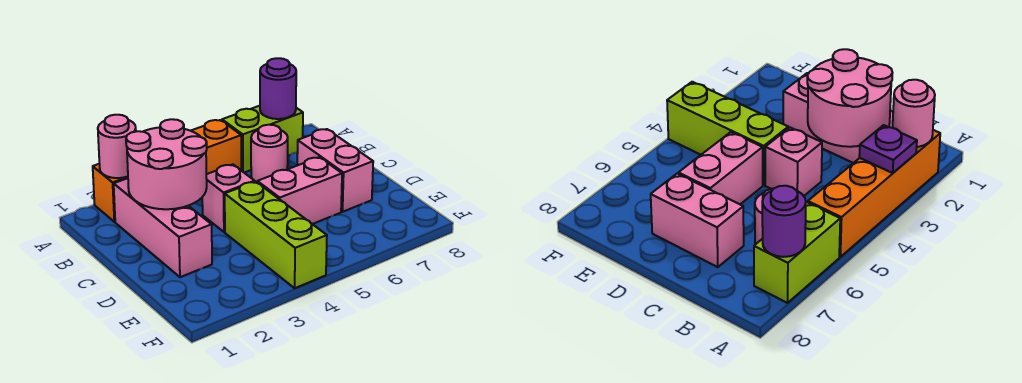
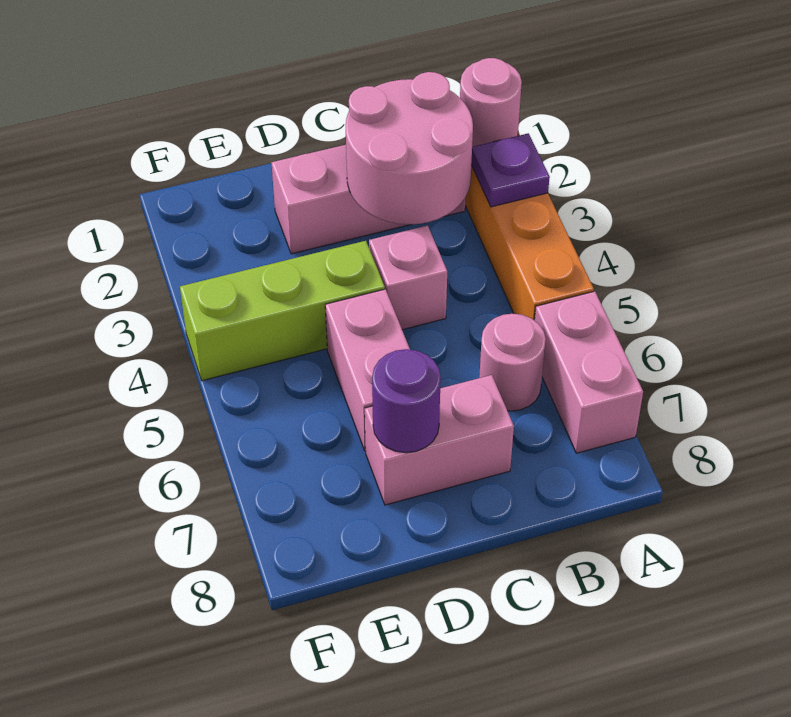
lime brick A6:A7 level 1 -> pink brick A6:A7 level 1
purple round brick A7 level 2 -> purple round brick D7 level 2

